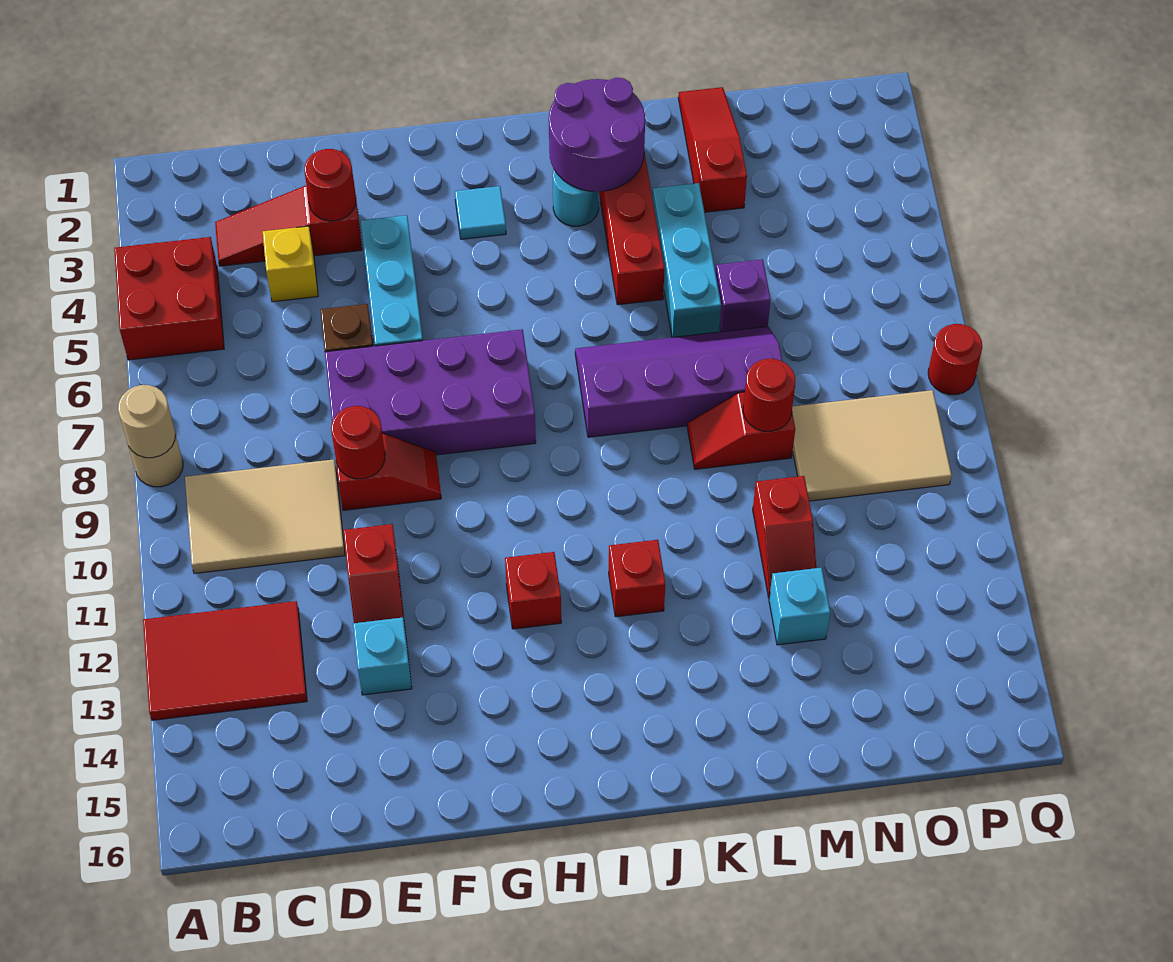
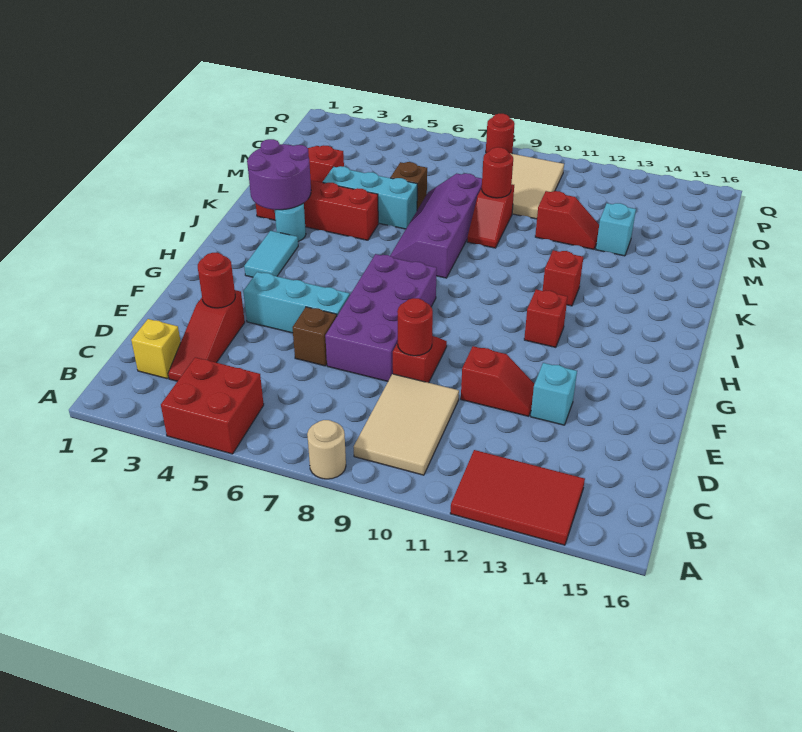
tan round brick A8 level 2 -> none
red tile A12:C13 level 1 -> red tile A12:B14 level 1
yellow brick D4 level 1 -> yellow brick C2 level 1
cyan tile H3 level 1 -> cyan tile H3:I3 level 1
purple brick M6 level 1 -> brown brick M6 level 1

